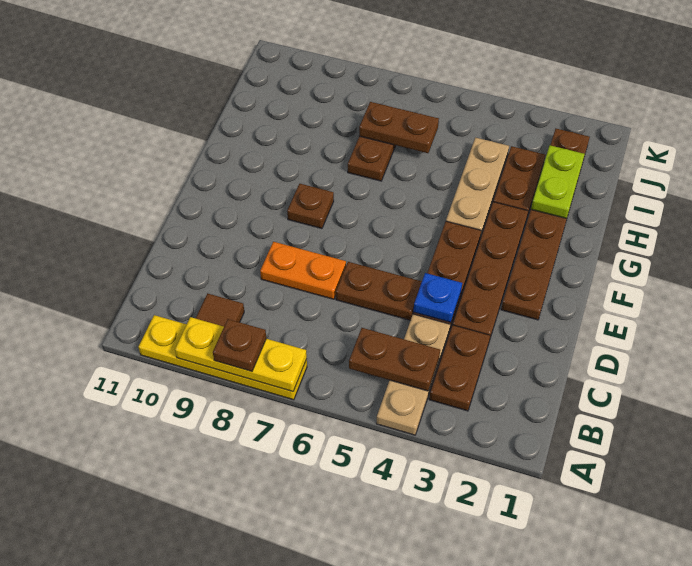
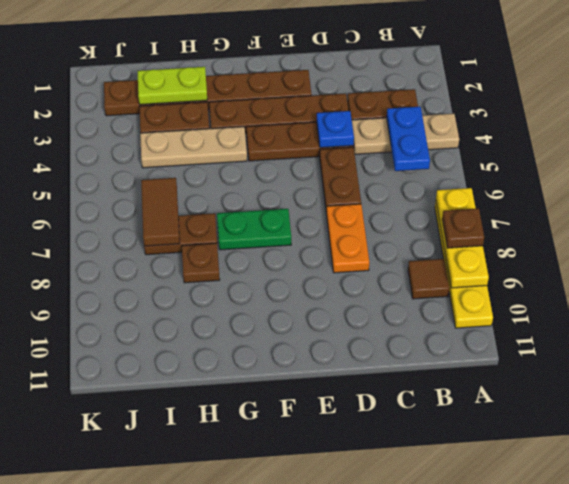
brown plate B4:B5 level 2 -> blue plate B4:B5 level 2
none -> green plate F7:G7 level 1
brown plate F8 level 1 -> brown plate H8 level 1
brown plate I6:I7 level 2 -> brown tile I6:I7 level 2

